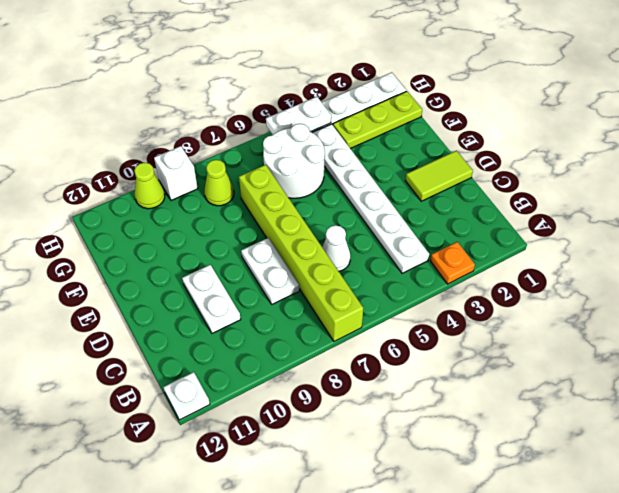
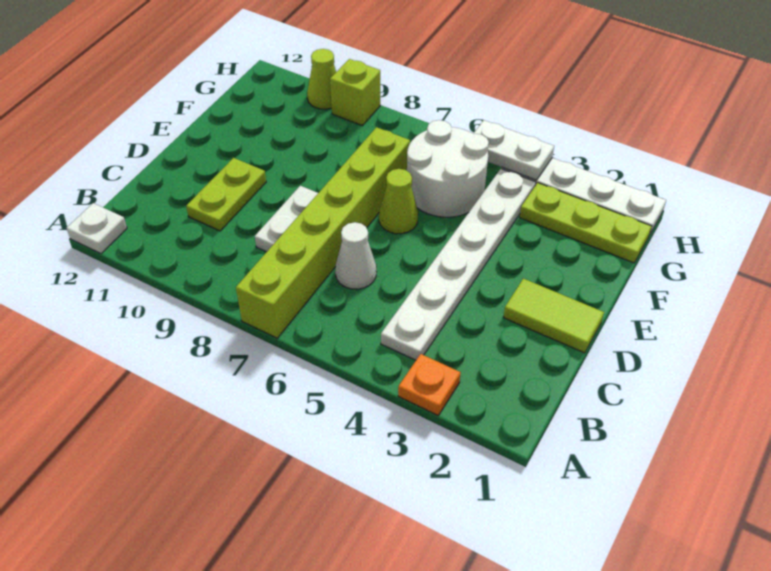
white plate C10:D10 level 1 -> lime plate C10:D10 level 1
lime cone G8 level 1 -> lime cone E6 level 1
white brick H9 level 1 -> lime brick H9 level 1

